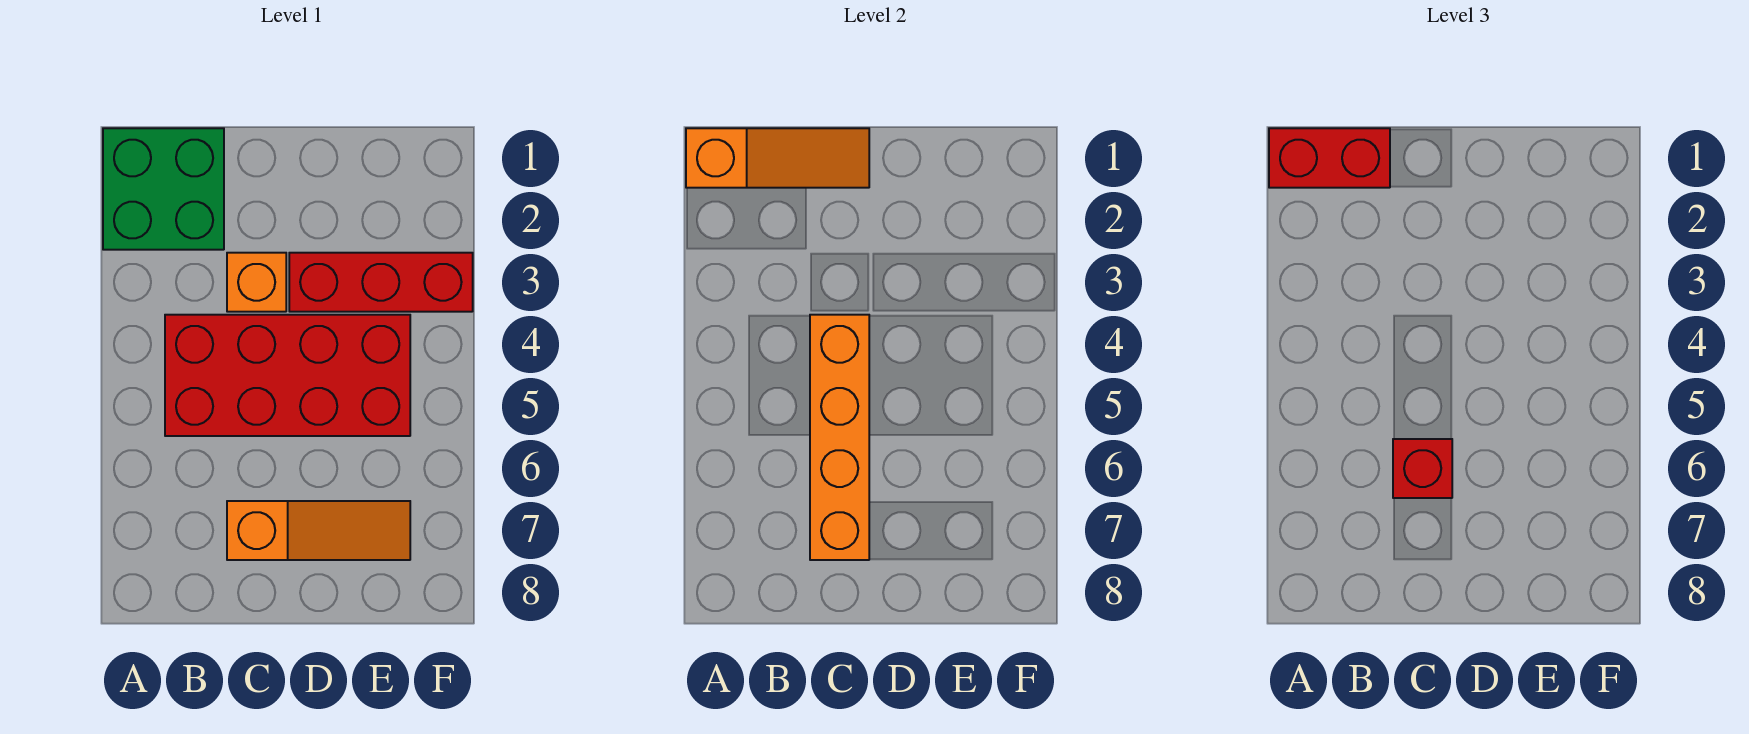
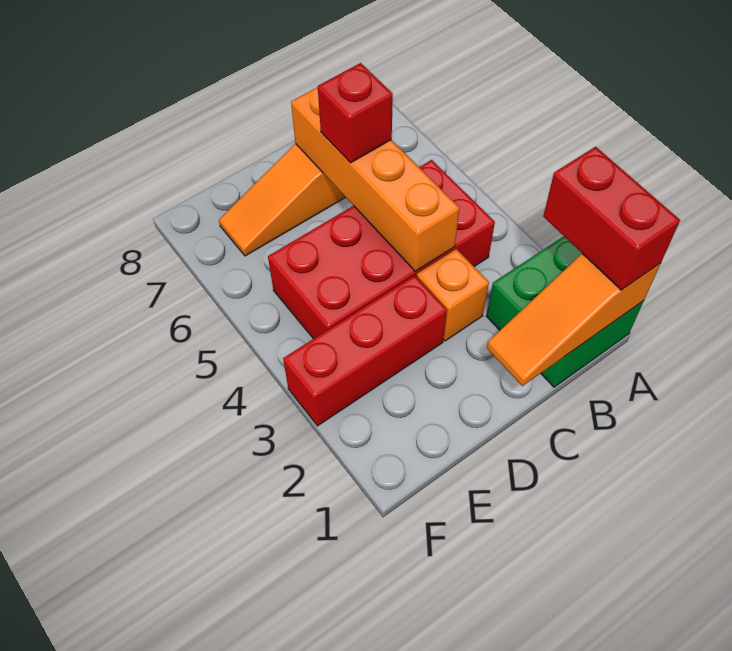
red brick A1:B1 level 3 -> red brick A1:A2 level 3

